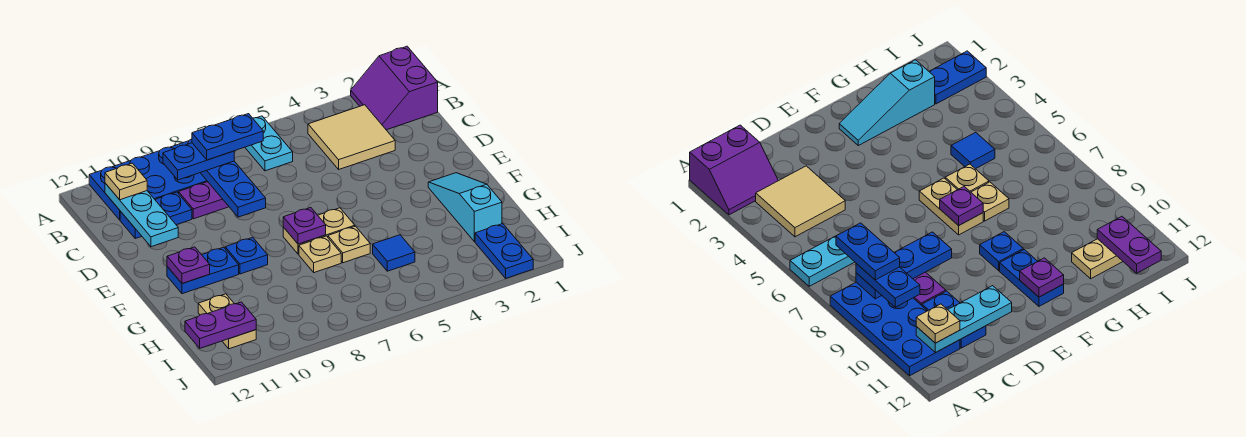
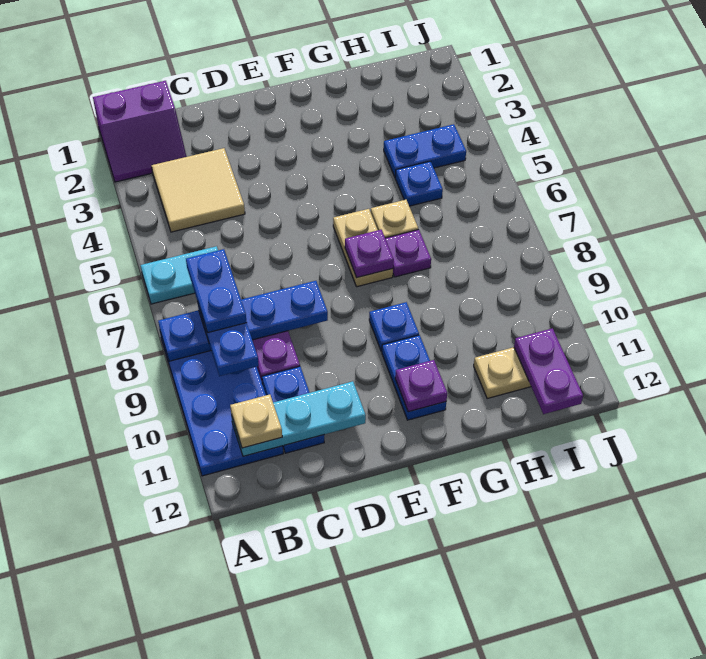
blue plate B8:D8 level 2 -> blue plate A8:D8 level 2
cyan slope F2:H2 level 1 top H -> none
tan plate G7 level 1 -> purple plate G7 level 1
blue tile H5 level 1 -> blue plate H5 level 1
blue plate I2:J2 level 1 -> blue plate H4:I4 level 1

